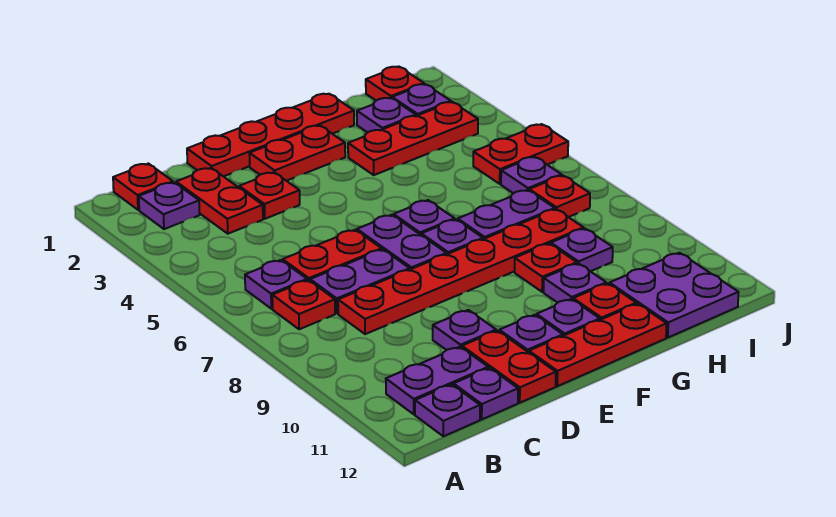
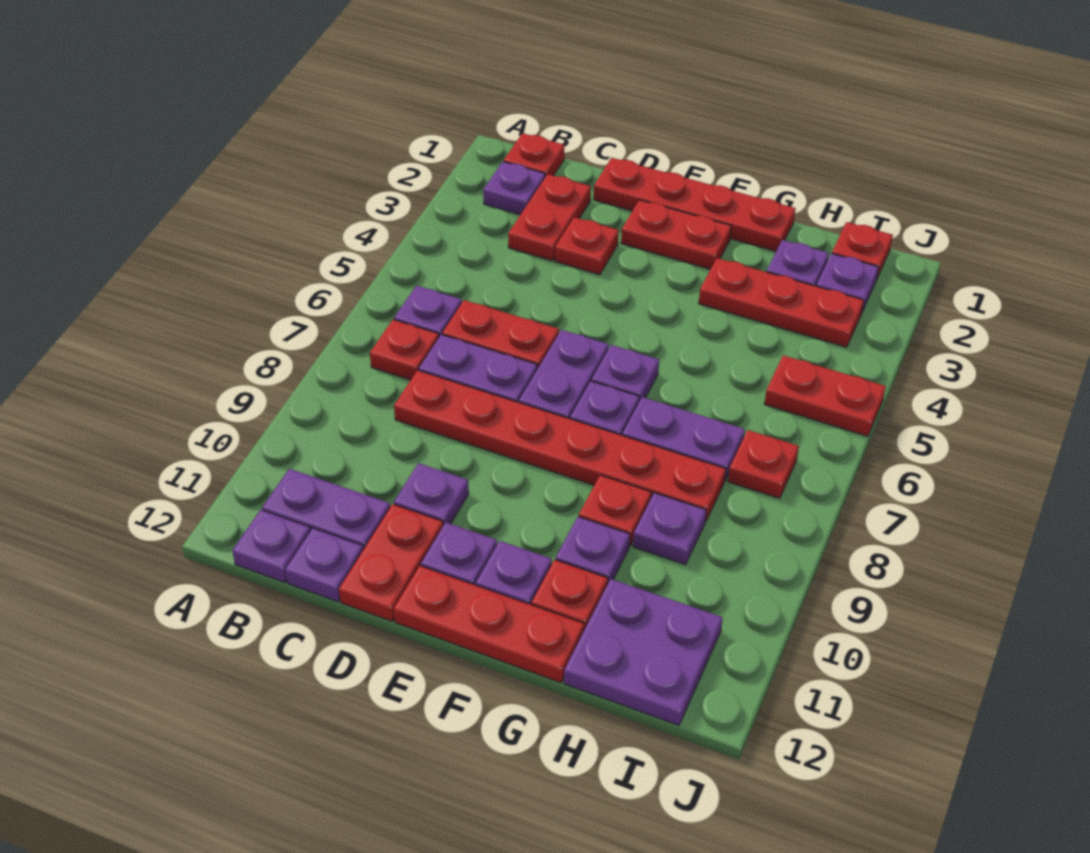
purple plate I6 level 1 -> none

